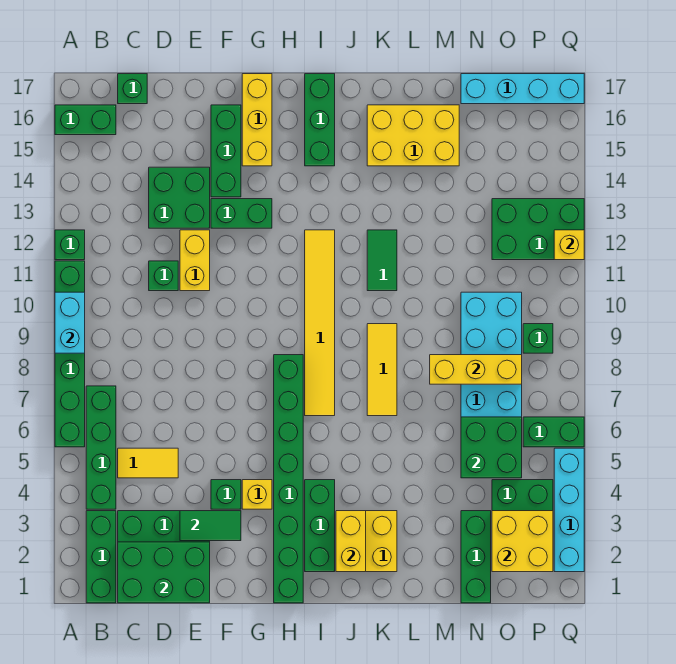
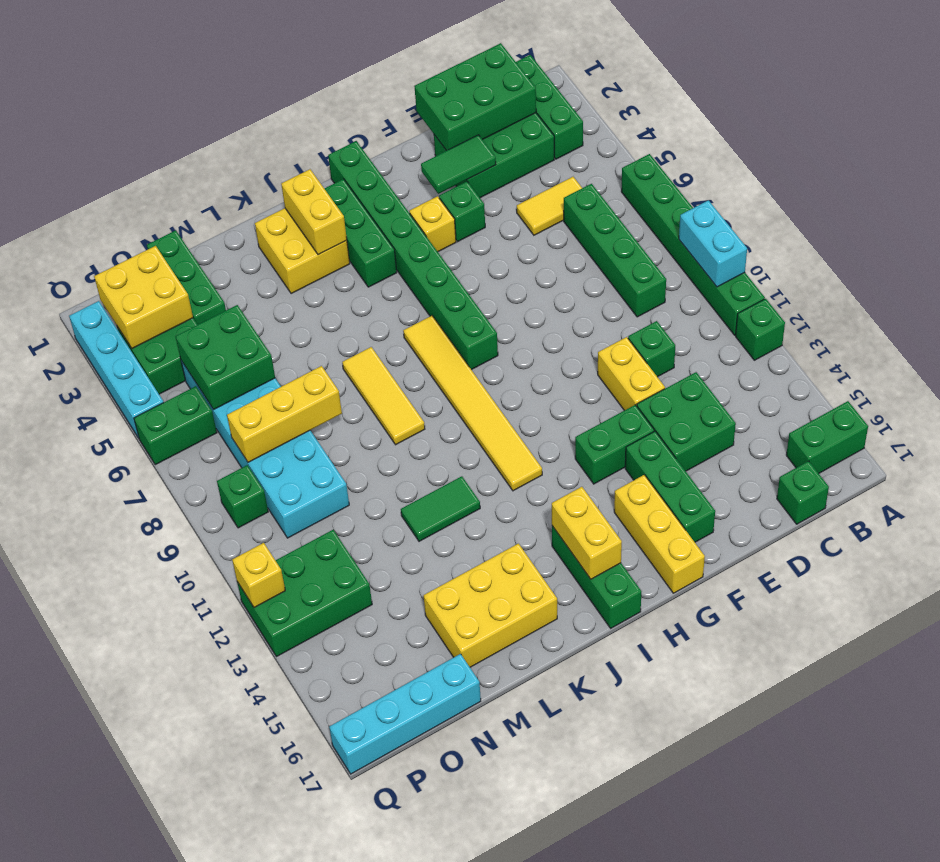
green brick B4:B7 level 1 -> green brick C6:C9 level 1
none -> yellow brick I15:I16 level 2
green tile K11:K12 level 1 -> green tile K12:L12 level 1

